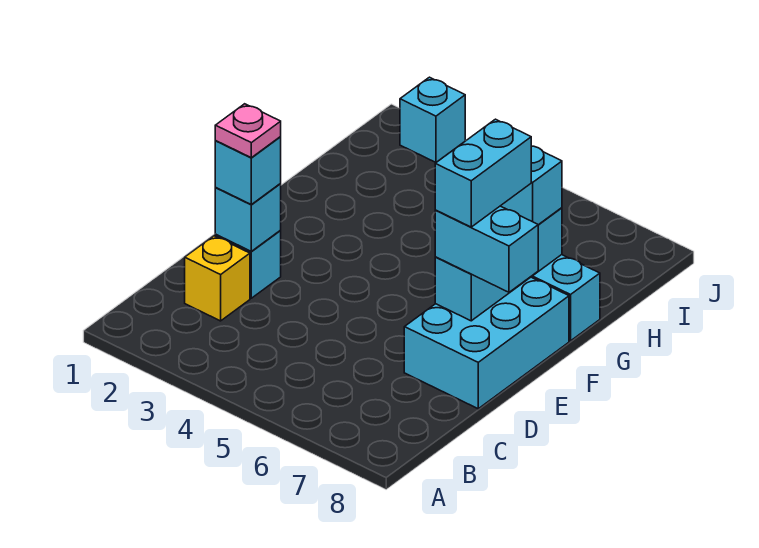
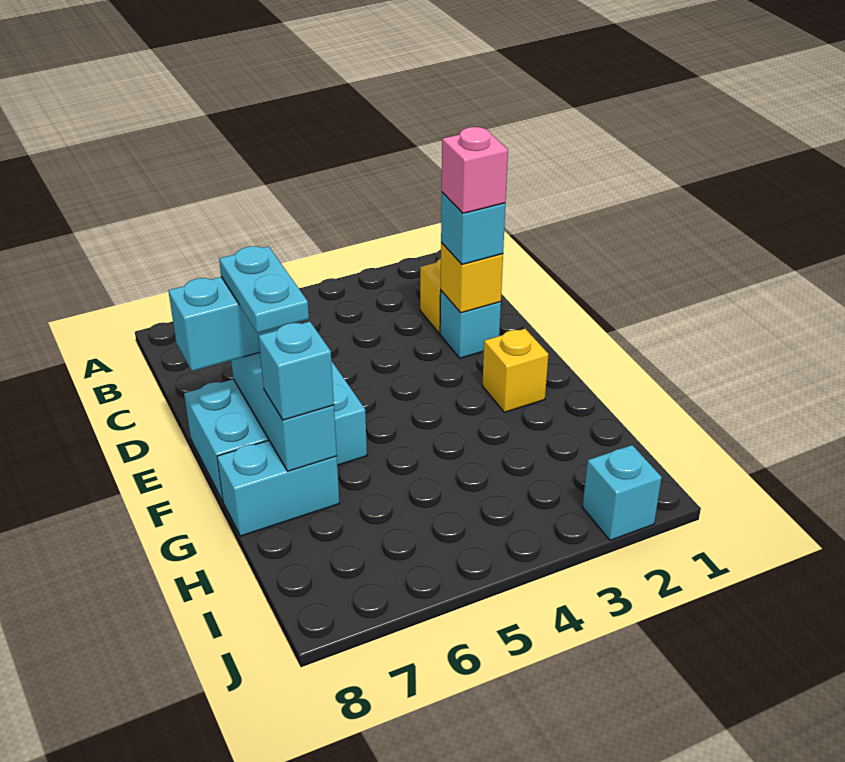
cyan brick D2 level 2 -> yellow brick D2 level 2
pink plate D2 level 4 -> pink brick D2 level 4
cyan brick D7:F8 level 1 -> cyan brick E6:F8 level 1
cyan brick E7:F7 level 4 -> cyan plate E7:F7 level 4
none -> yellow brick F2 level 1

